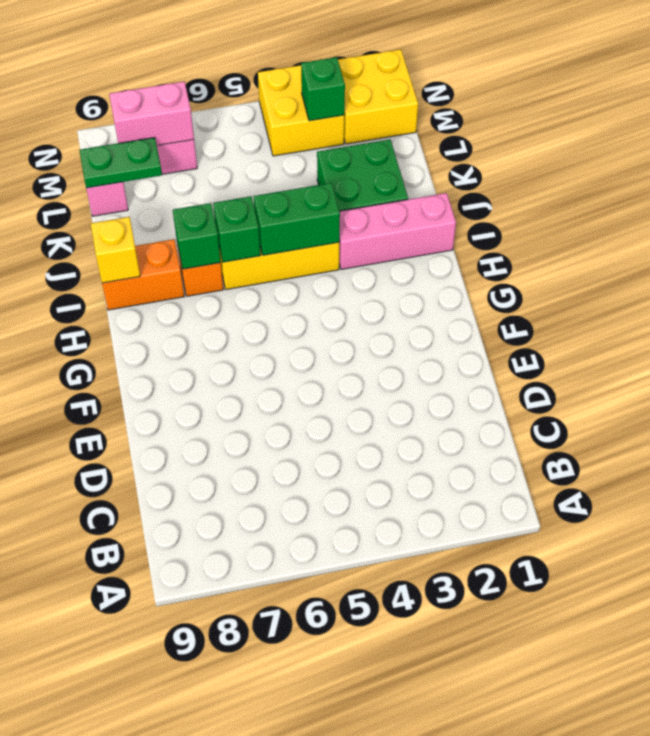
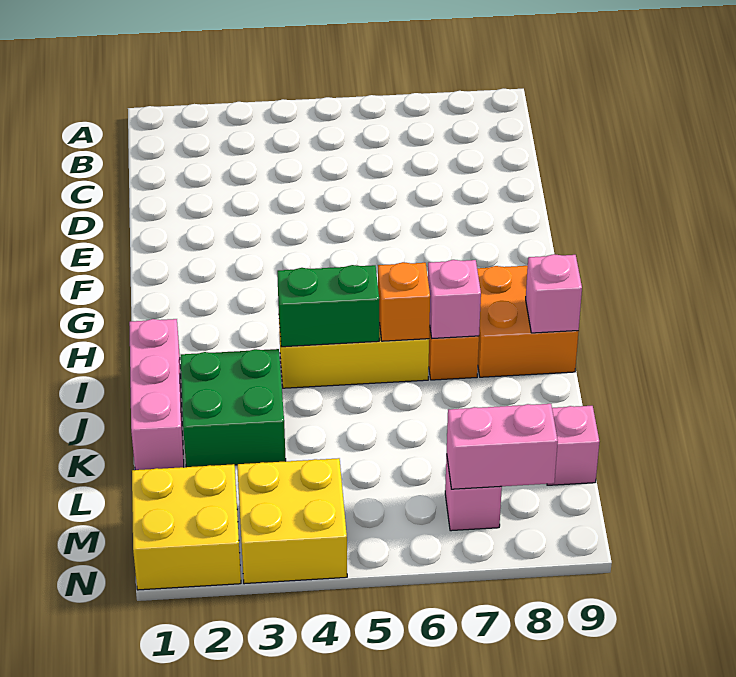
pink brick I1:I3 level 1 -> pink brick I1:K1 level 1
green brick I6 level 2 -> orange brick I6 level 2
green brick I7 level 2 -> pink brick I7 level 2
orange brick I8:I9 level 1 -> orange brick H8:I9 level 1
yellow brick I9 level 2 -> pink brick I9 level 2
green plate L8:L9 level 2 -> none
green brick M3 level 2 -> none

